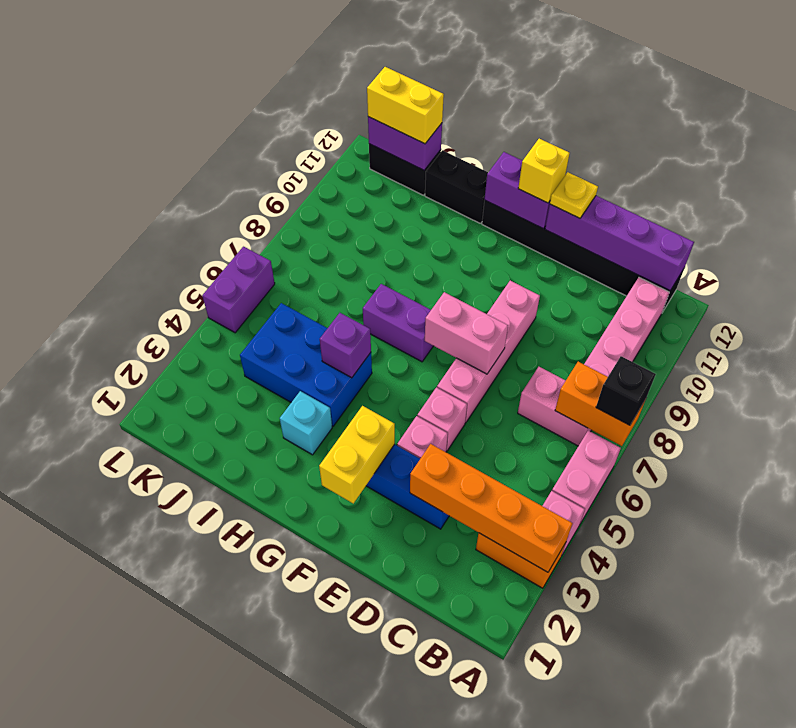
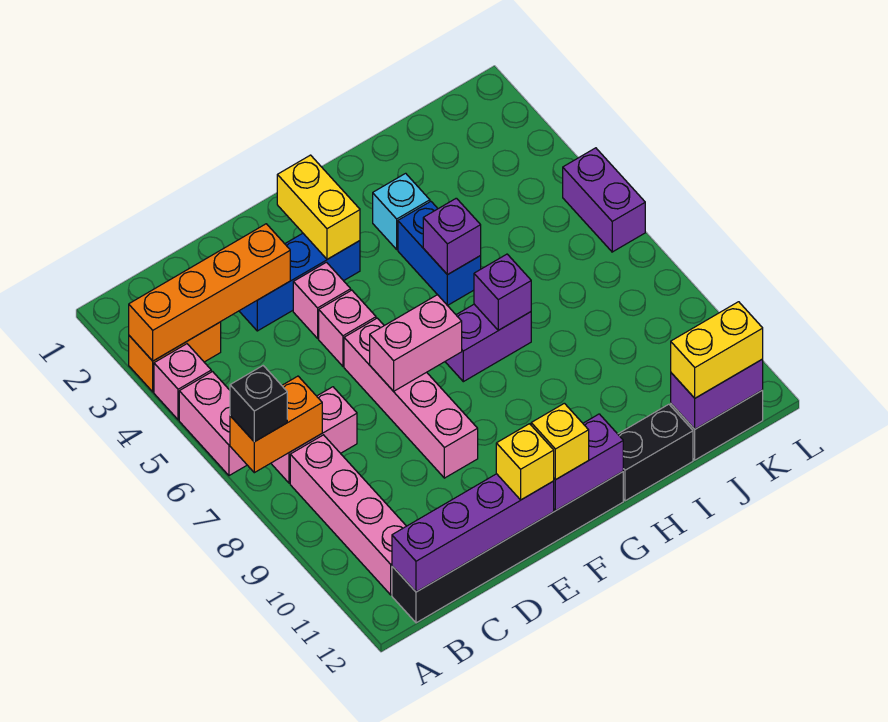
yellow plate E12 level 3 -> yellow brick E12 level 3
blue brick H4:J5 level 1 -> blue brick H4:H5 level 1
none -> purple brick H7 level 2

